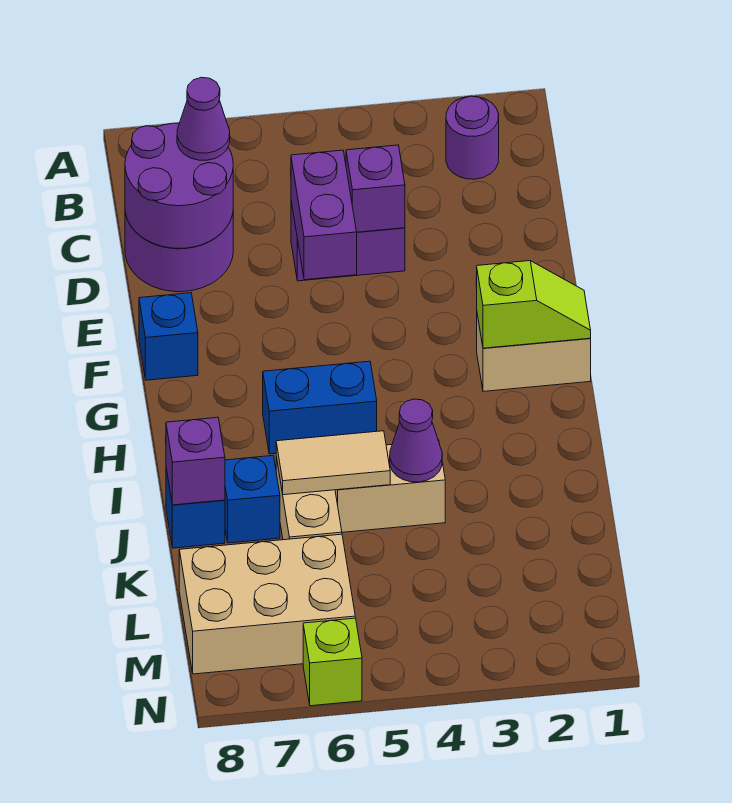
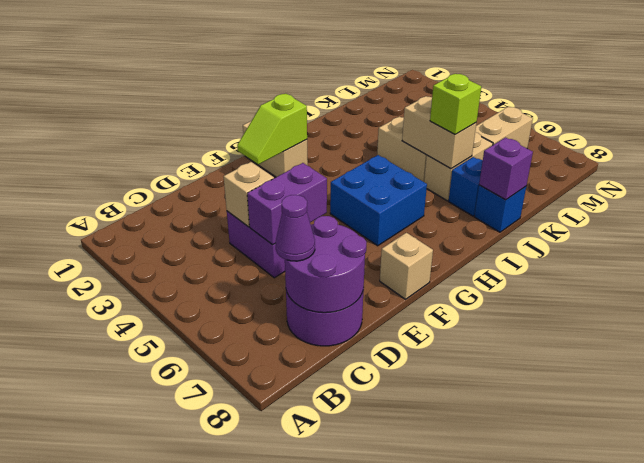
purple round brick B2 level 1 -> none
purple brick D4 level 2 -> tan brick D4 level 2
blue brick F8 level 1 -> tan brick F8 level 1
lime slope G1:G2 level 2 top 2 -> lime slope F2:G2 level 2 top G
blue brick H5:H6 level 1 -> blue brick G5:H6 level 1
purple cone J4 level 2 -> none
tan tile J5:J6 level 2 -> tan brick J5:J6 level 2
tan brick L6:M8 level 1 -> tan brick L6:M6 level 1
lime brick N6 level 1 -> lime brick J6 level 3

